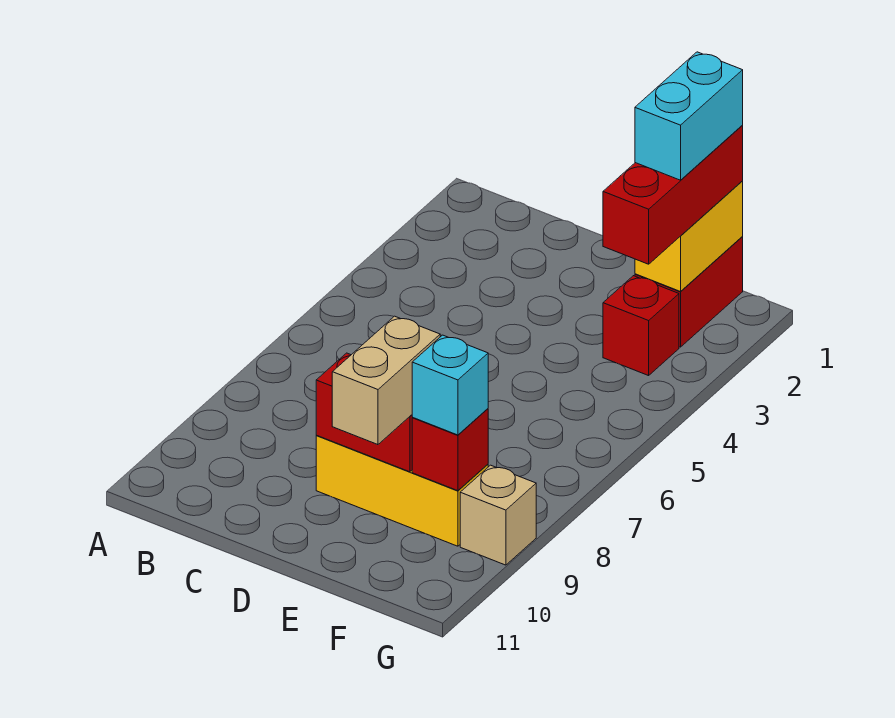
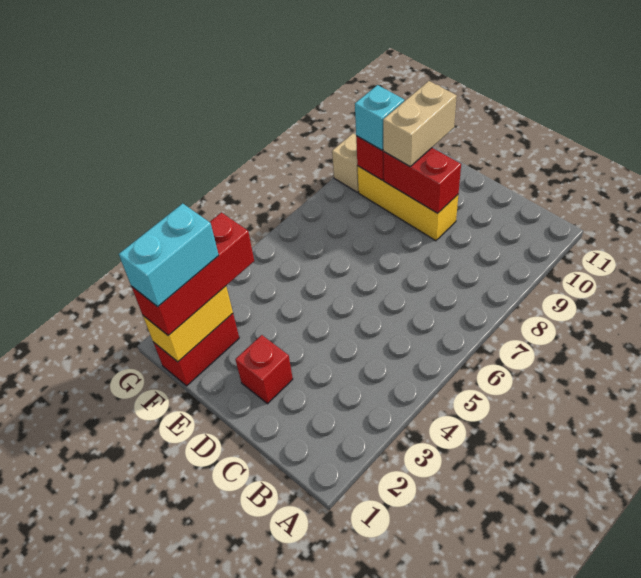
red brick F3 level 1 -> red brick D2 level 1

